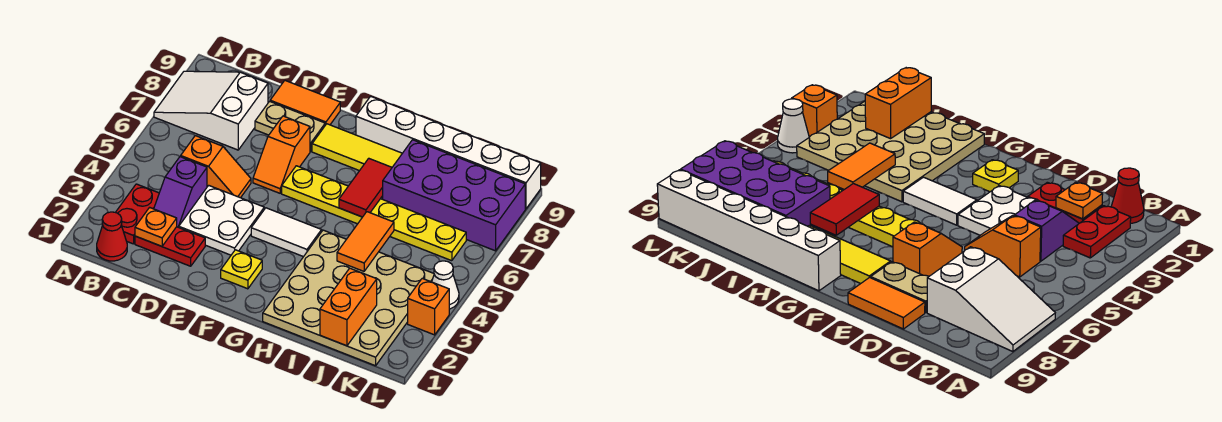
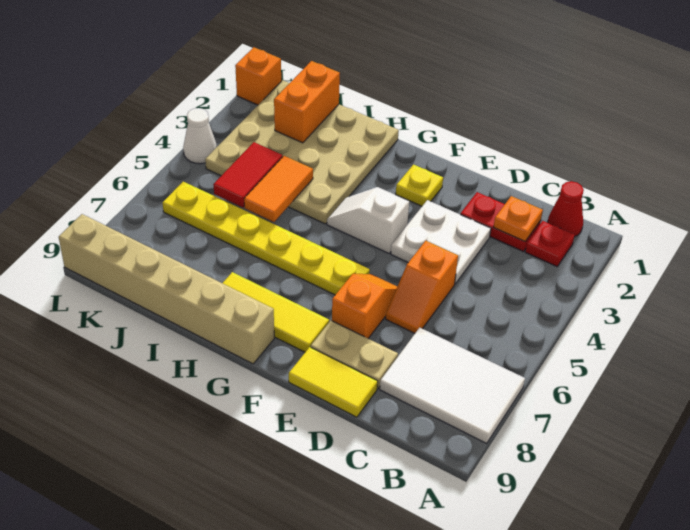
white slope A7:C8 level 1 top C -> white tile A7:C8 level 1
red plate B2:B3 level 1 -> red plate B2 level 1
purple slope C3:C4 level 1 top 4 -> none
orange slope C5:D5 level 1 top C -> orange slope D5:D6 level 1 top 5
orange tile D9:E9 level 1 -> yellow tile D9:E9 level 1
white tile F4:G4 level 1 -> white slope F4:G4 level 1 top F
white brick G9:L9 level 1 -> tan brick G9:L9 level 1
red tile H6:H7 level 2 -> red tile J4:J5 level 2
purple brick I7:L8 level 1 -> none
orange brick L3 level 1 -> orange brick L1 level 1

